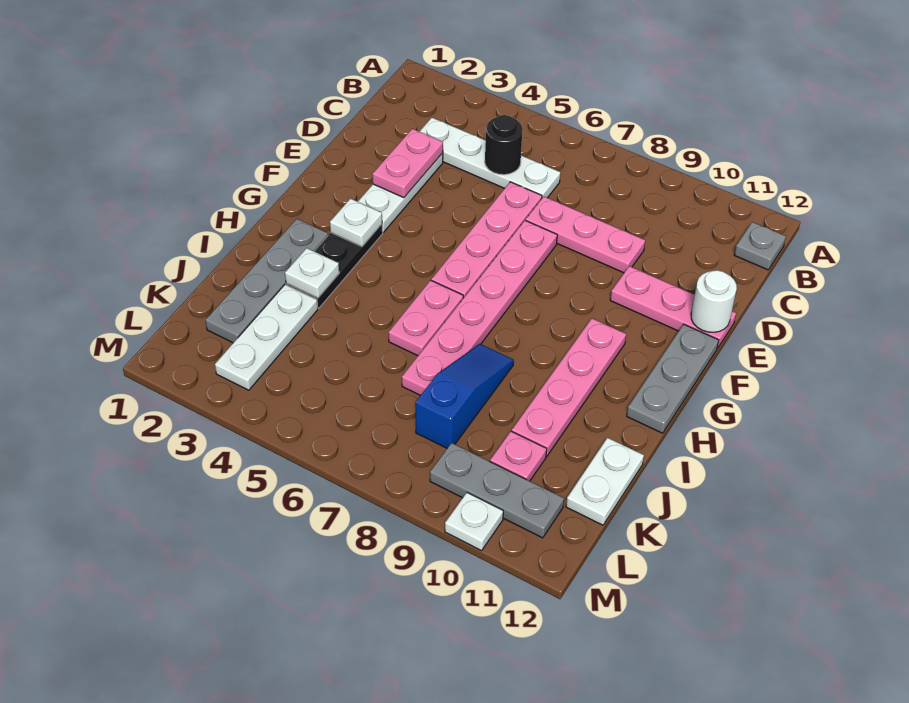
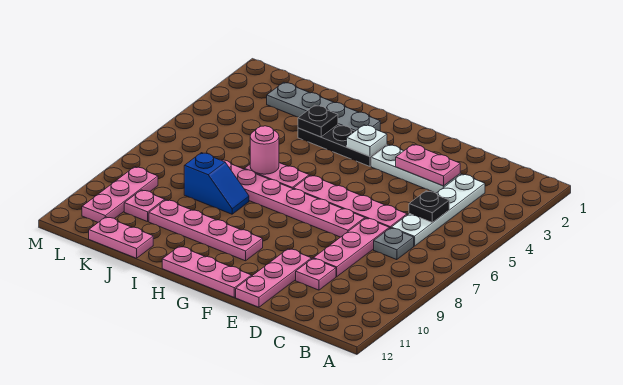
grey plate B12 level 1 -> grey plate C7 level 1
black round brick C5 level 2 -> black plate C5 level 2
none -> pink plate D10 level 1
white round brick E12 level 2 -> none
grey plate F12:H12 level 1 -> pink plate F12:H12 level 1
white plate I3 level 2 -> black plate I3 level 2
none -> pink round brick I6 level 2
blue slope I8:K8 level 1 top K -> blue slope I8:J8 level 1 top J
white plate J3:L3 level 1 -> none
white plate J12:K12 level 1 -> pink plate J12:K12 level 1
grey plate L9:L11 level 1 -> pink plate L9:L11 level 1
white plate M10 level 1 -> none

